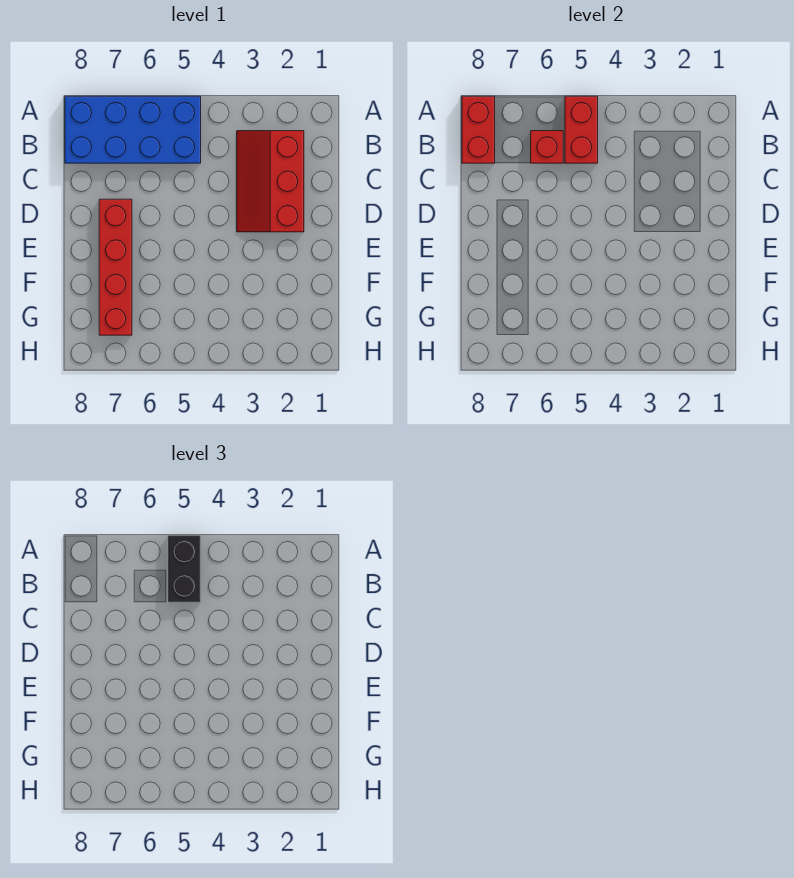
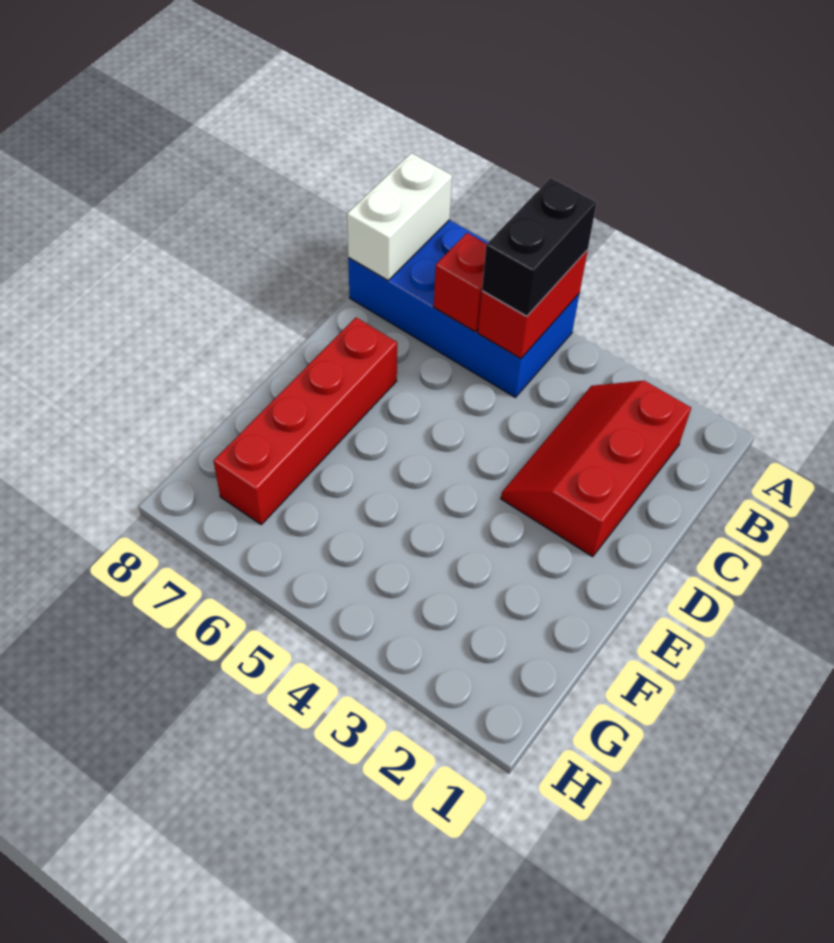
red brick A8:B8 level 2 -> white brick A8:B8 level 2

